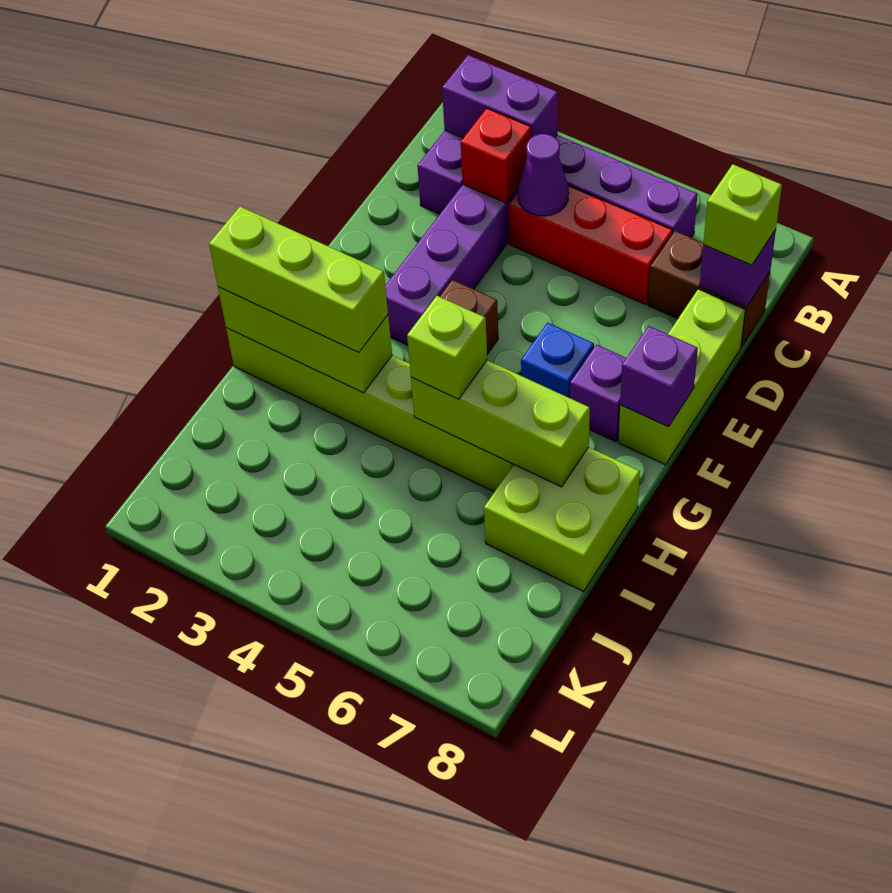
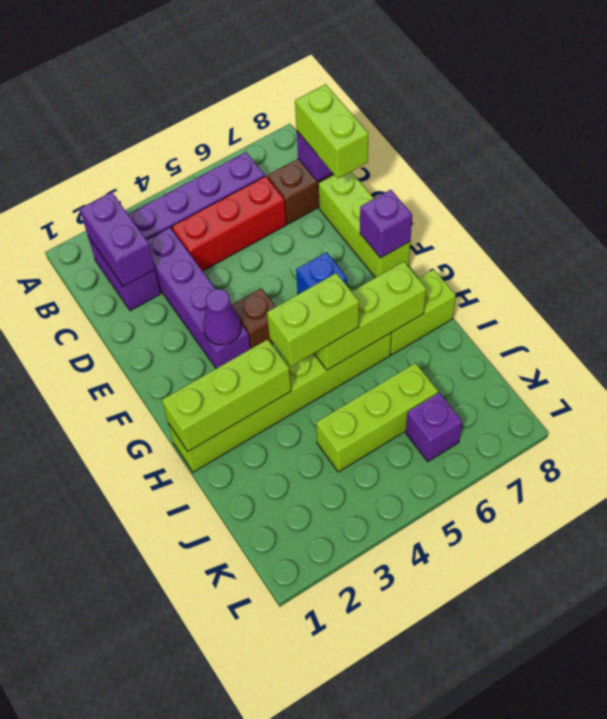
purple brick B2:B3 level 2 -> purple brick B2:C2 level 2
red brick C3 level 2 -> none
purple cone C4 level 2 -> purple cone F3 level 2
lime brick C8 level 3 -> lime brick C8:D8 level 3
purple brick F7 level 1 -> purple brick K6 level 1
lime brick H1:H3 level 3 -> lime brick J4:J6 level 1
lime brick H5 level 3 -> lime brick H4:H5 level 3
lime brick H7:I8 level 1 -> lime brick H7:H8 level 1

